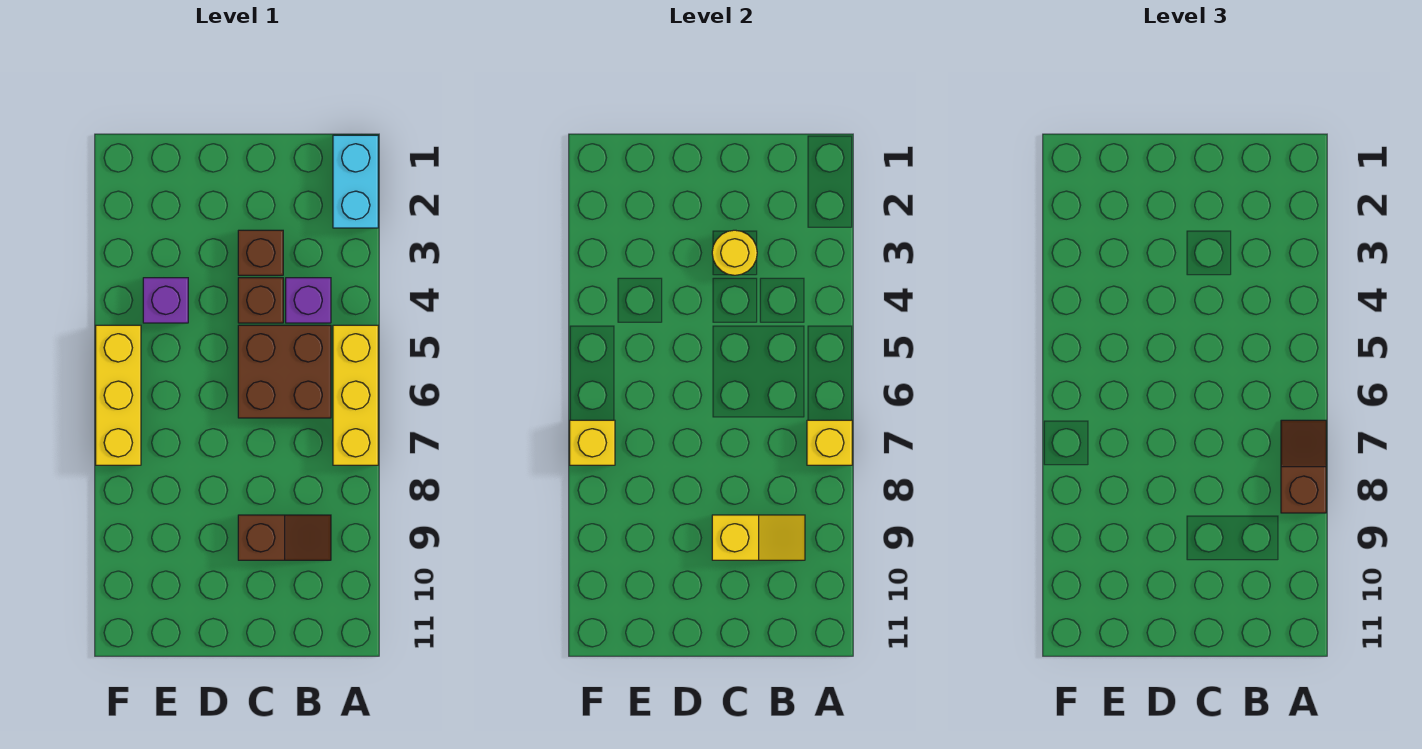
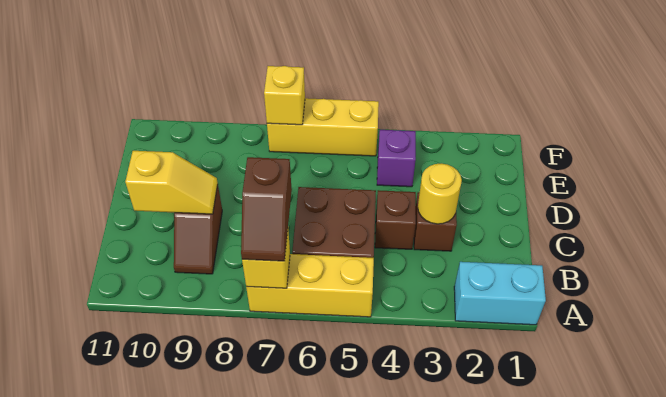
brown slope A7:A8 level 3 top 8 -> brown slope A7:B7 level 3 top B
purple brick B4 level 1 -> none
yellow slope B9:C9 level 2 top C -> yellow slope C9:C10 level 2 top 10

